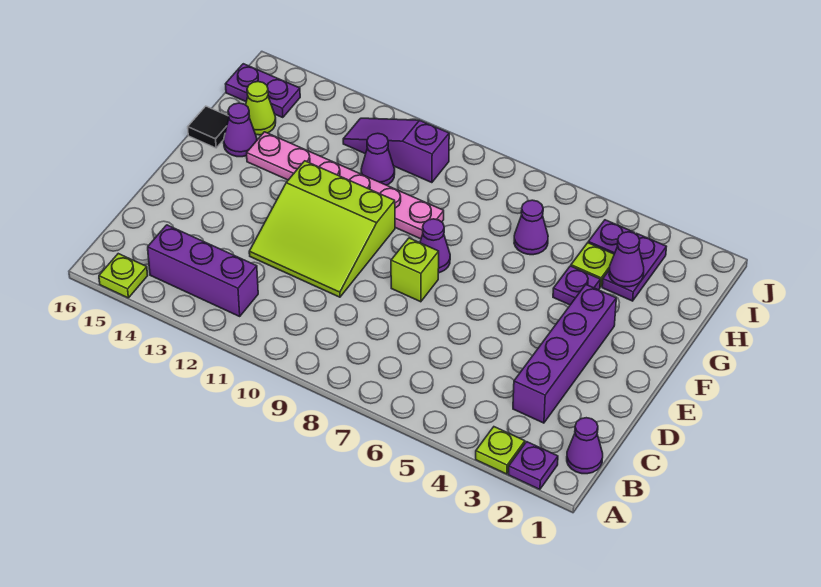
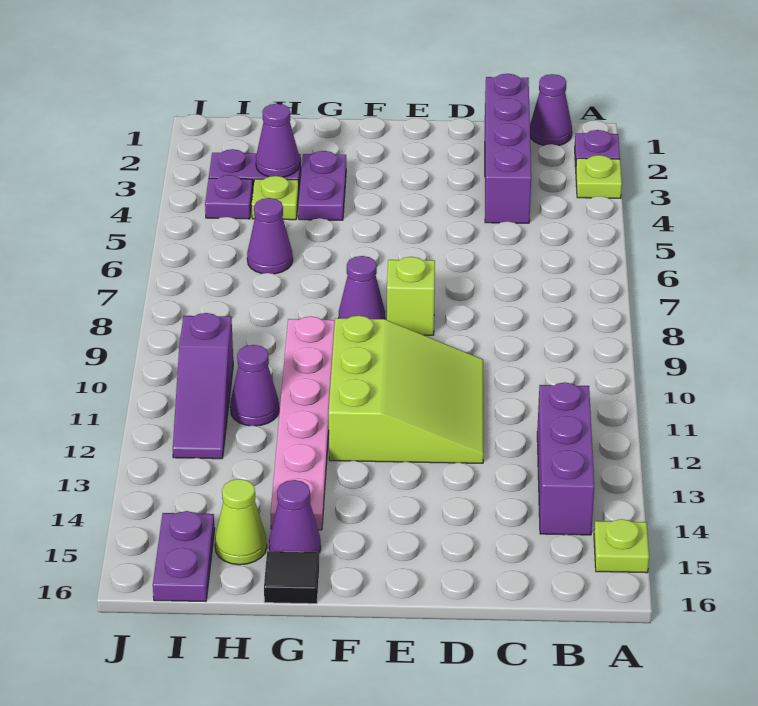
purple brick C3:F3 level 1 -> purple brick C1:C4 level 1
purple plate G4 level 1 -> purple plate G3:G4 level 1

